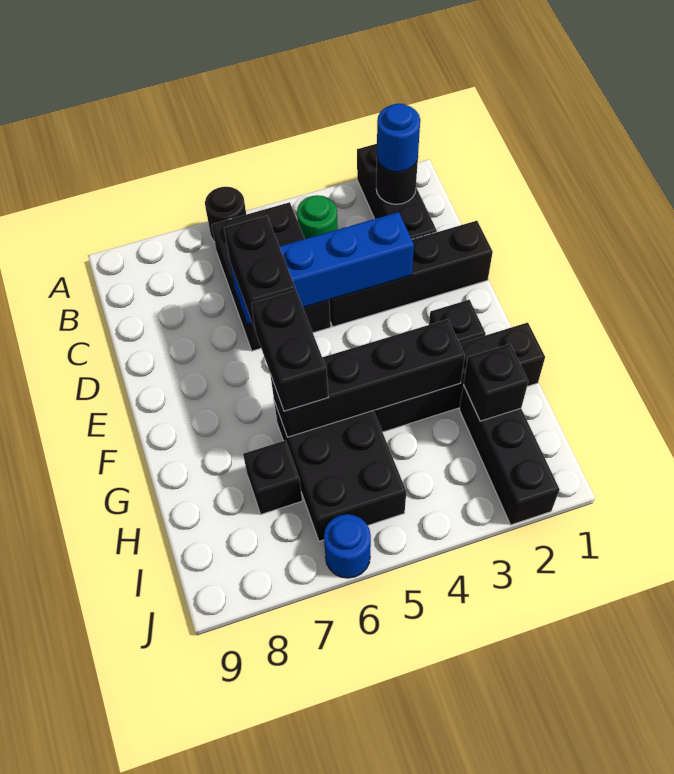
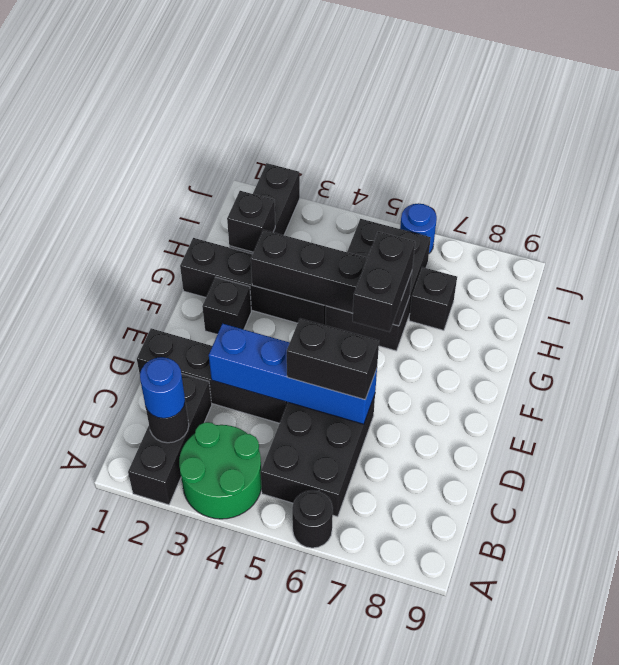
green round brick B4 level 1 -> green round brick A3:B4 level 1
black brick D6:E6 level 3 -> black brick D5:D6 level 3

